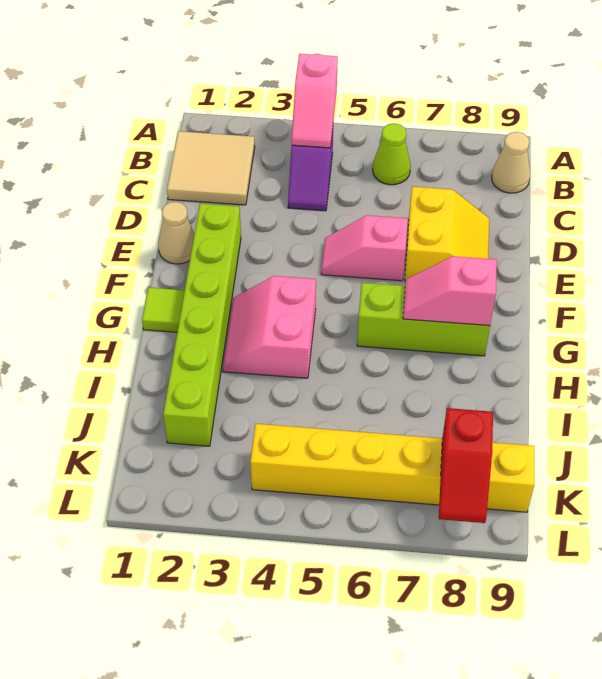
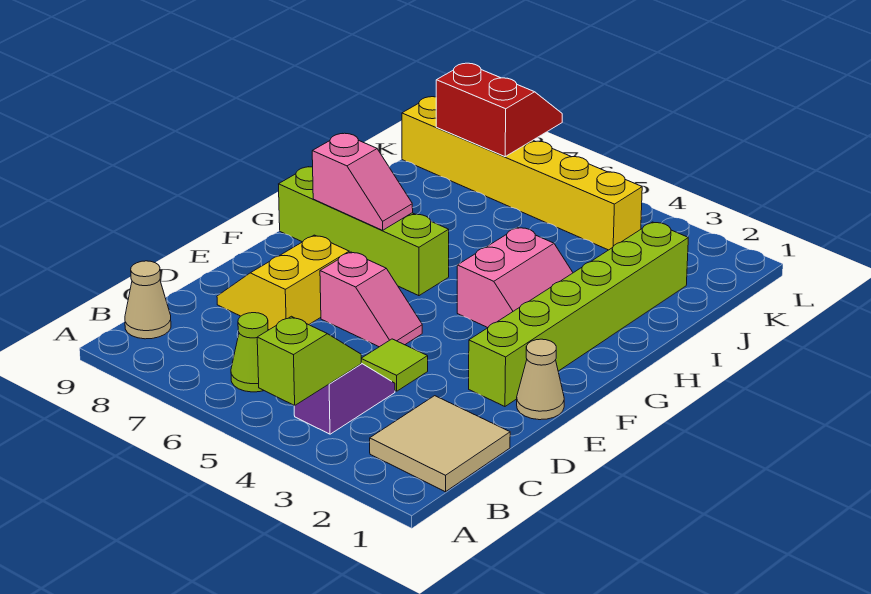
pink slope A4:B4 level 2 top A -> lime slope A4:B4 level 2 top A
lime tile G1 level 1 -> lime tile D4 level 1
lime brick G6:G8 level 1 -> lime brick G6:G9 level 1
red slope K8:L8 level 2 top K -> red slope K7:L8 level 2 top K

